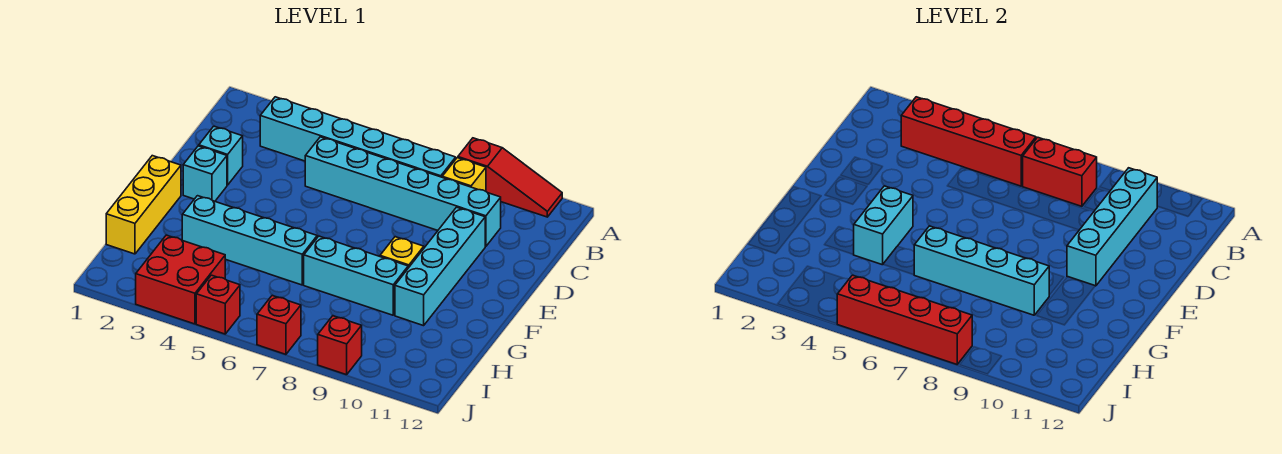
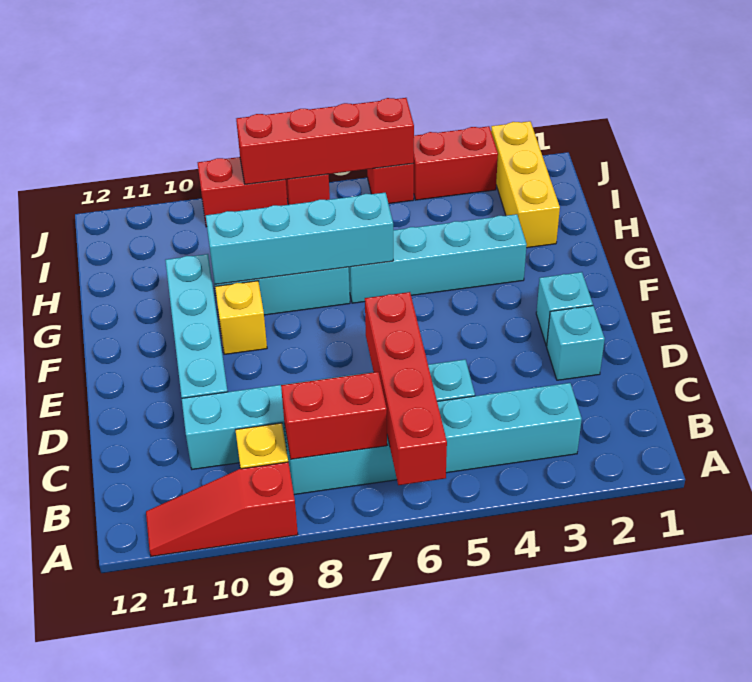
red brick B3:B6 level 2 -> red brick A6:D6 level 2
cyan brick B10:E10 level 2 -> none
yellow brick F1:H1 level 1 -> yellow brick H2:J2 level 1
cyan brick F4:G4 level 2 -> none
red brick I3:J4 level 1 -> red brick J3:J4 level 1
red brick J9 level 1 -> red brick J8:J9 level 1

